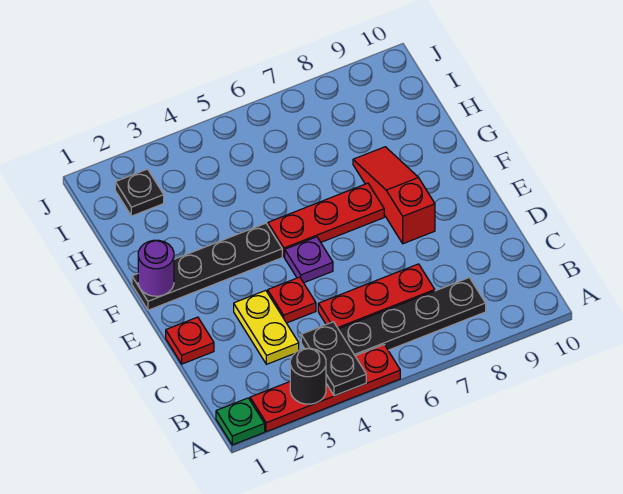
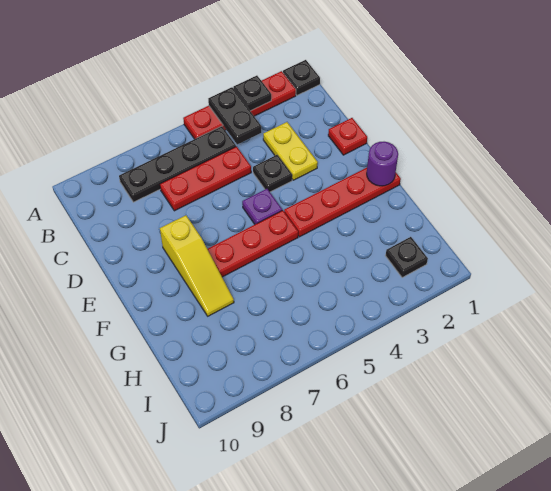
green plate A1 level 1 -> black plate A1 level 1
black round brick A3 level 2 -> black plate A3 level 2
red plate D4 level 1 -> black plate D4 level 1
red slope E8:G8 level 1 top E -> yellow slope E8:G8 level 1 top E
black plate F1:F4 level 1 -> red plate F1:F4 level 1

